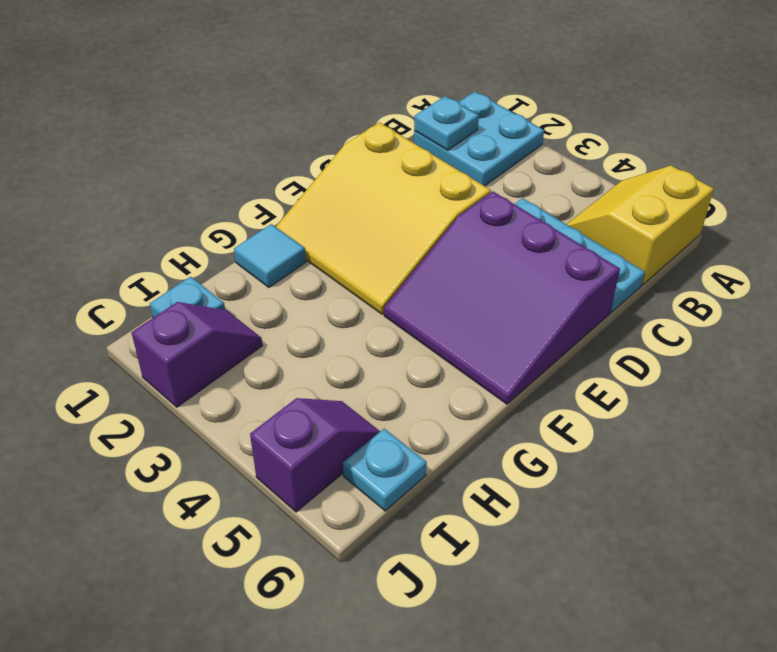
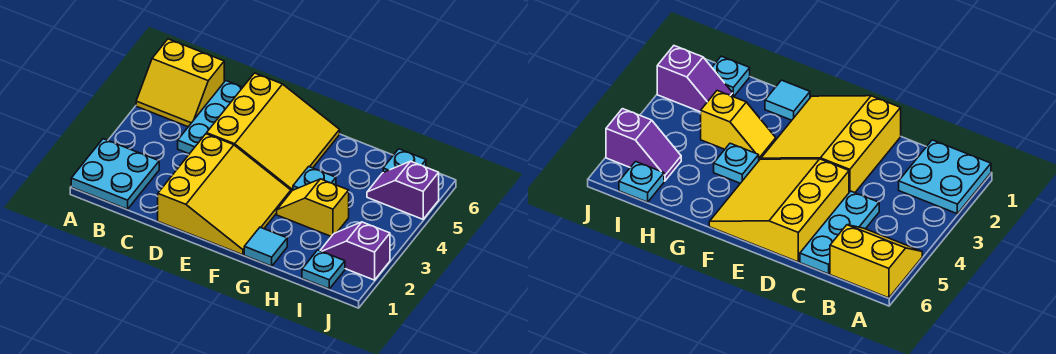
cyan plate B1 level 2 -> cyan plate G4 level 1
purple slope D4:F6 level 1 top D -> yellow slope D4:F6 level 1 top D
none -> yellow slope G3:H3 level 1 top H

